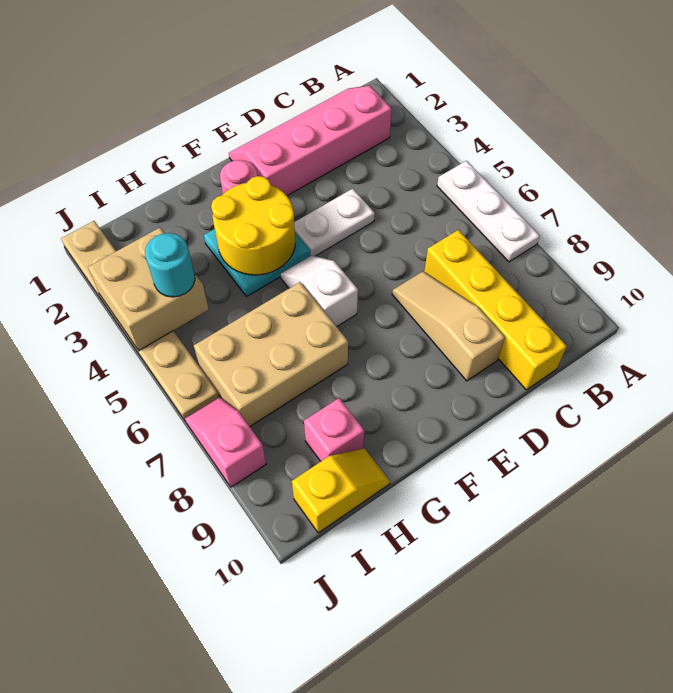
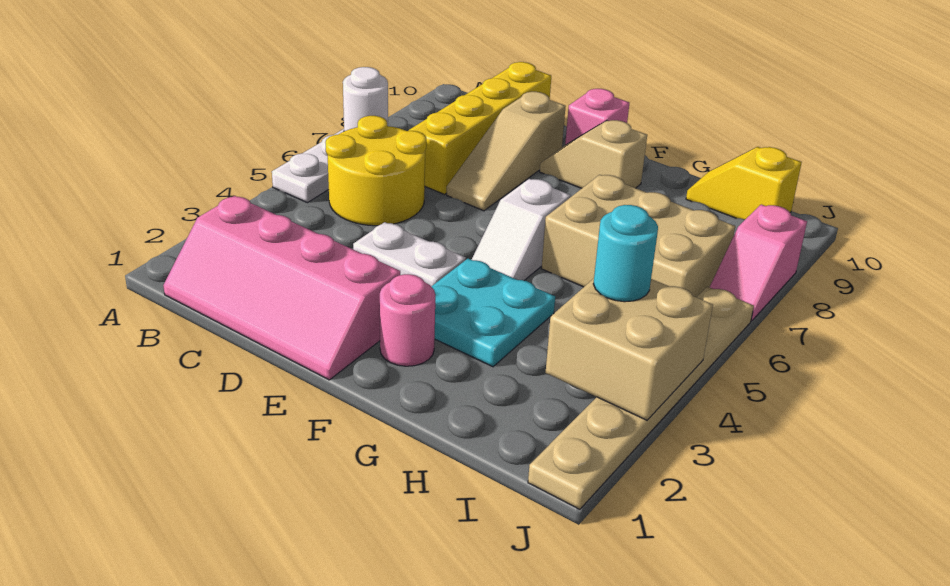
none -> white round brick A7 level 2
none -> tan slope E9:F9 level 1 top F
yellow round brick F3:G4 level 2 -> yellow round brick B5:C6 level 1
pink brick H9 level 1 -> pink brick E10 level 1

